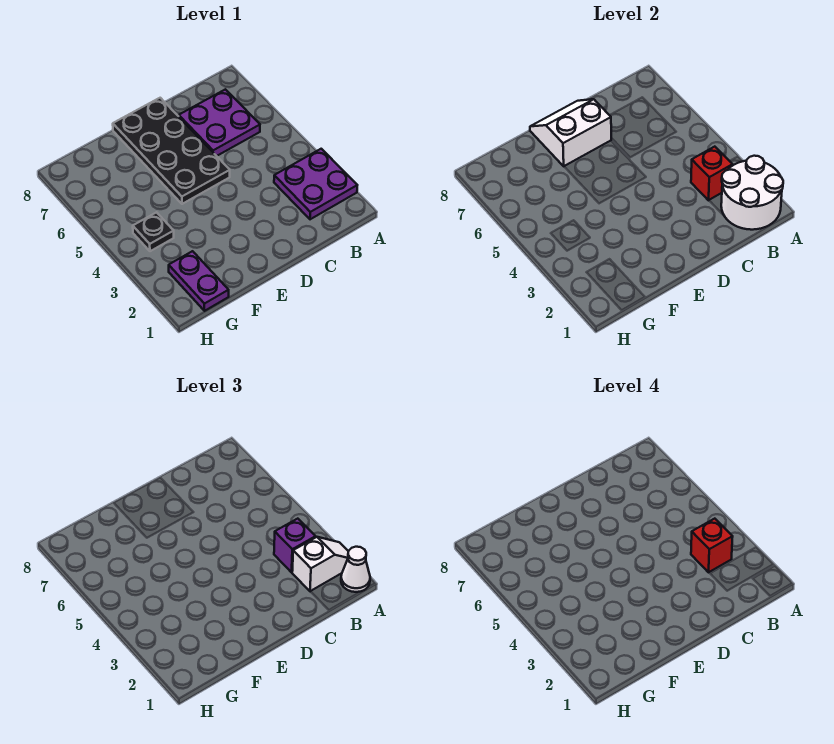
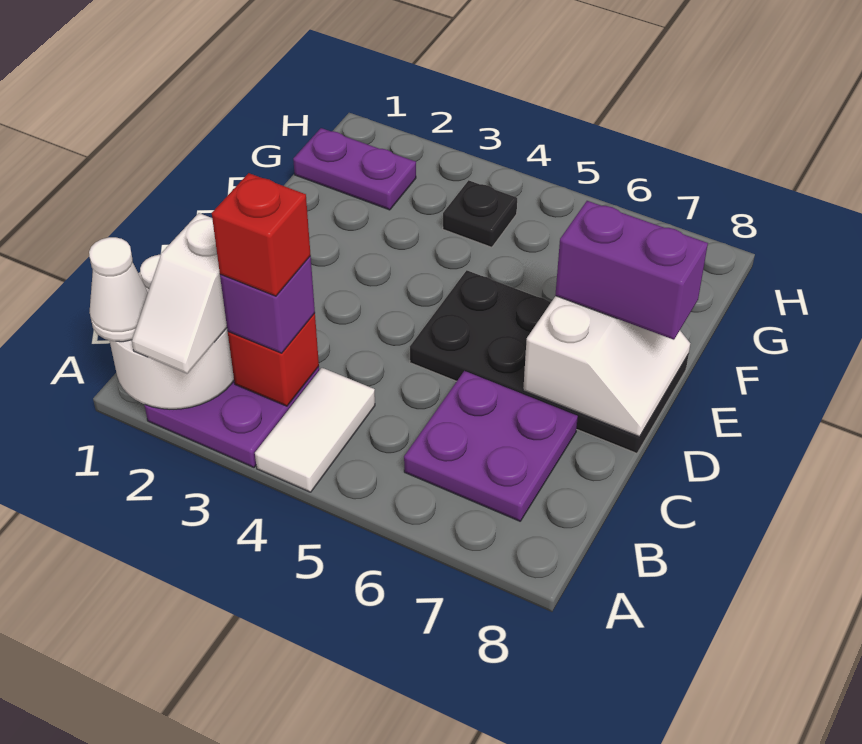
none -> white tile A4:B4 level 1
none -> purple brick E7:E8 level 3

